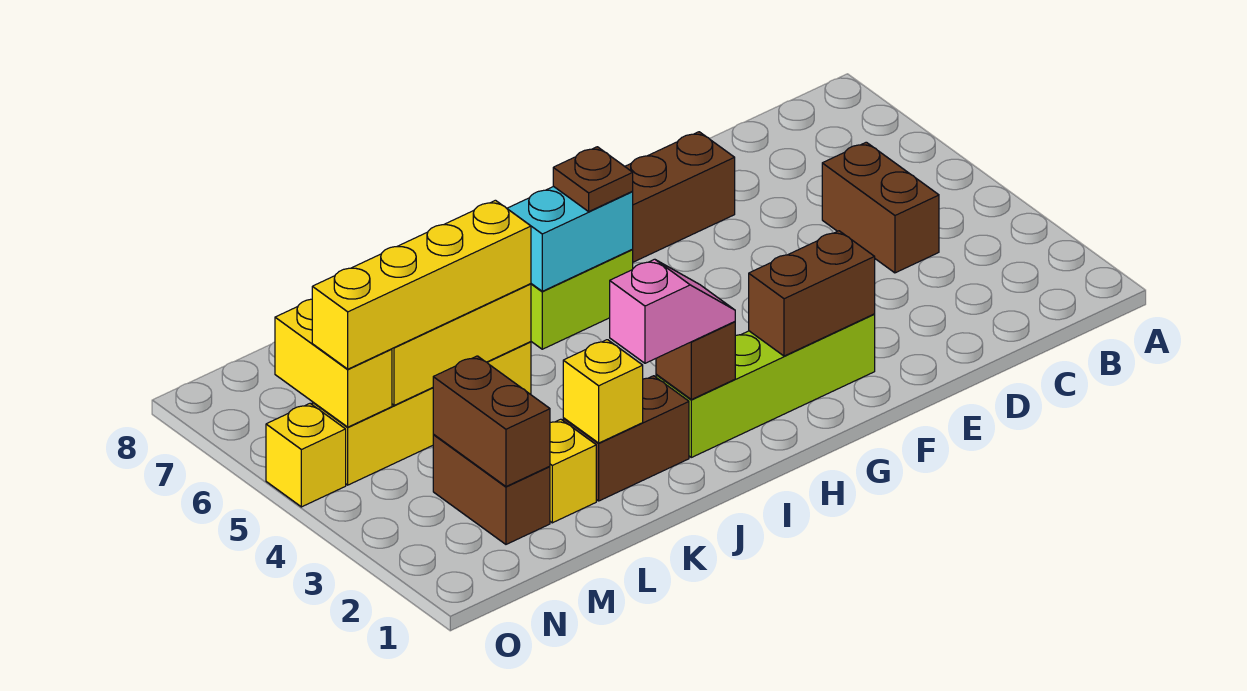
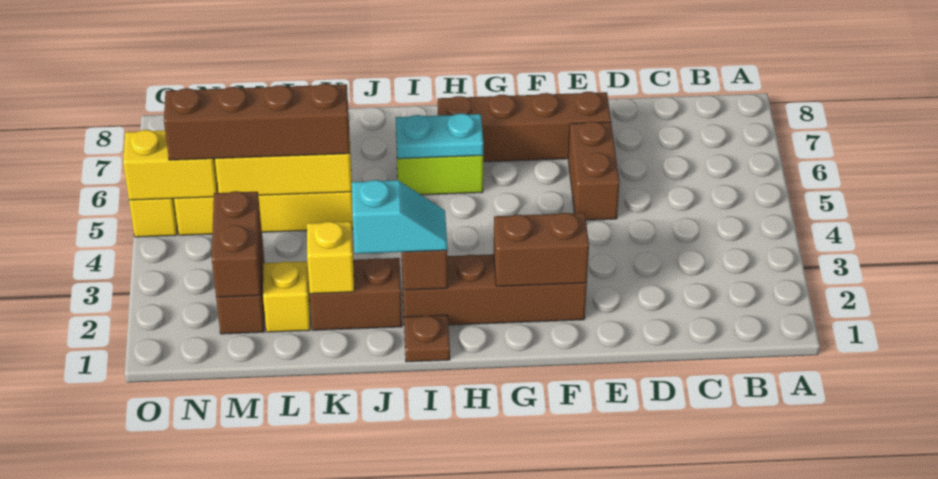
brown brick C4:C5 level 1 -> brown brick E5:E6 level 1
lime brick F2:I2 level 1 -> brown brick F2:I2 level 1
cyan brick H6:I6 level 2 -> cyan plate H6:I6 level 2
brown plate H6 level 3 -> brown plate I1 level 1
pink slope I2:J2 level 3 top J -> cyan slope I2:J2 level 3 top J
yellow brick K5:N5 level 3 -> brown brick K5:N5 level 3
yellow brick N5:N6 level 2 -> yellow brick N5:O5 level 2

